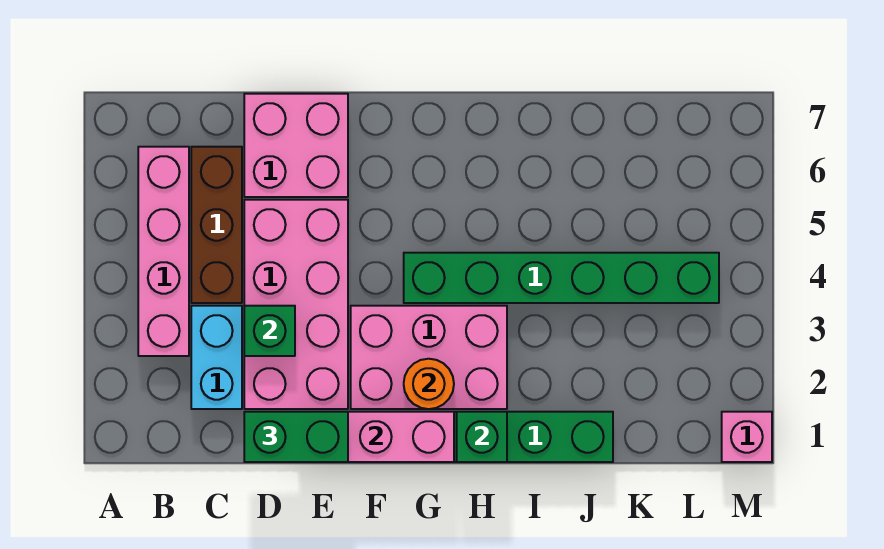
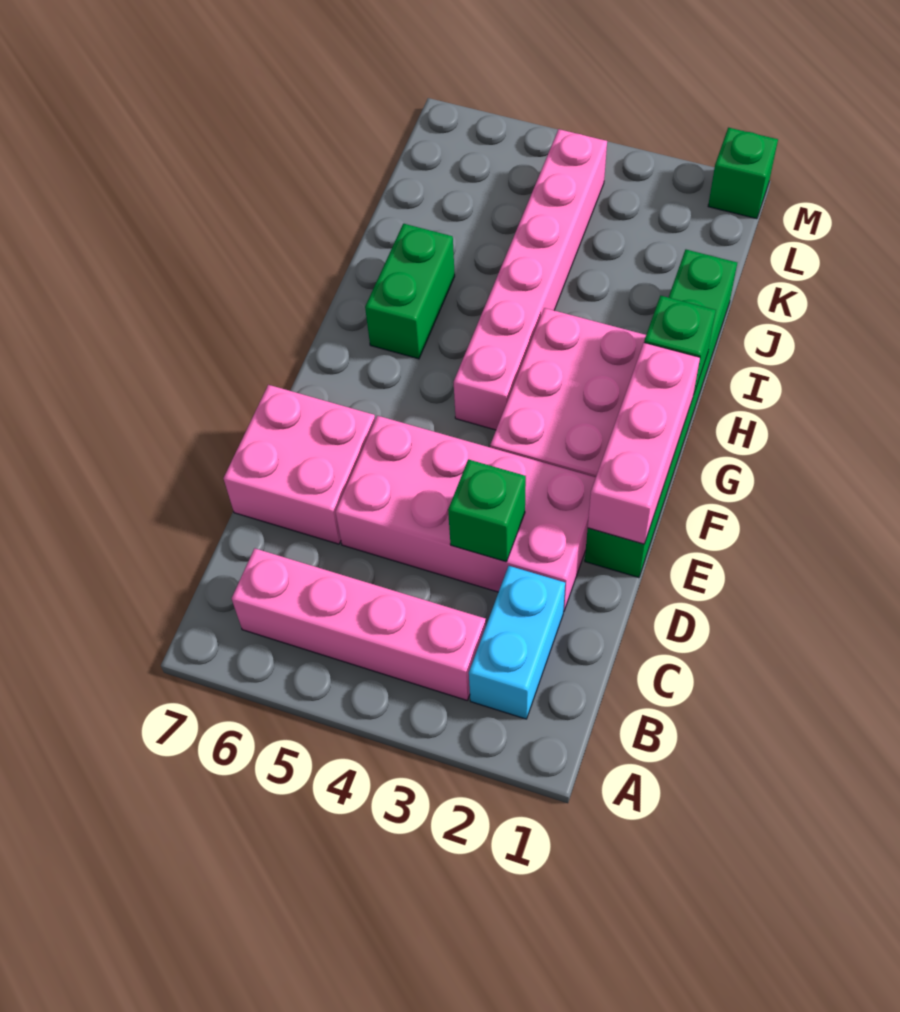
cyan brick C2:C3 level 1 -> cyan brick B2:C2 level 1
brown brick C4:C6 level 1 -> none
green brick D1:E1 level 3 -> green brick H6:I6 level 1
orange round brick G2 level 2 -> none
green brick G4:L4 level 1 -> pink brick G4:L4 level 1
pink brick M1 level 1 -> green brick M1 level 1

